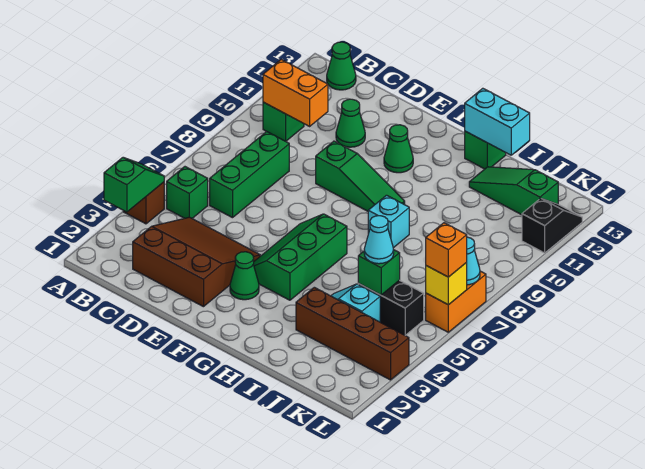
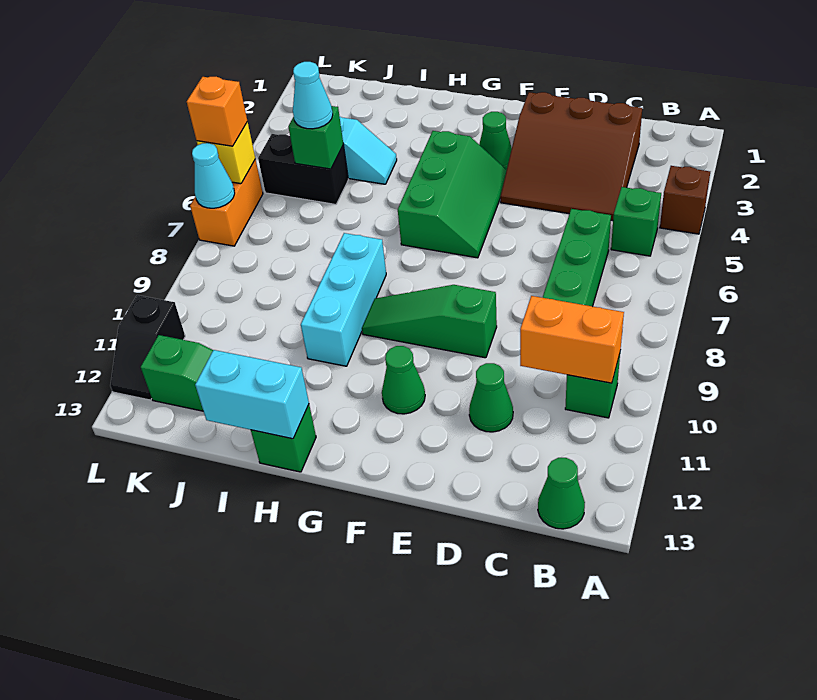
green slope A3:A4 level 2 top 3 -> none
cyan brick H8 level 1 -> cyan brick H8:H10 level 1
brown brick I3:L3 level 1 -> none

